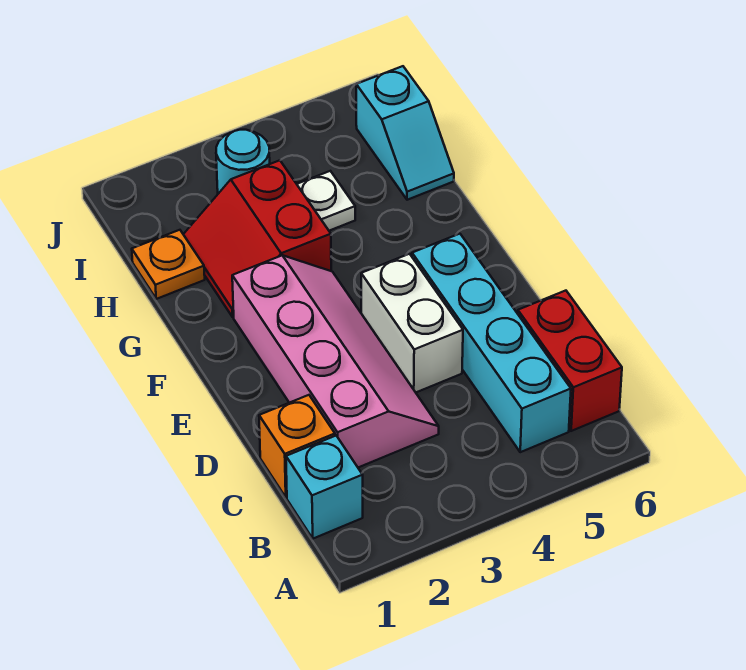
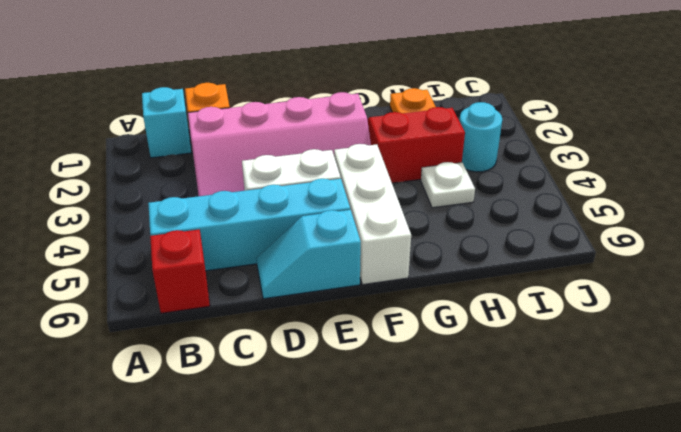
red brick B6:C6 level 1 -> red brick B6 level 1
none -> white brick F4:F6 level 1
cyan slope H6:I6 level 1 top I -> cyan slope D6:E6 level 1 top E

